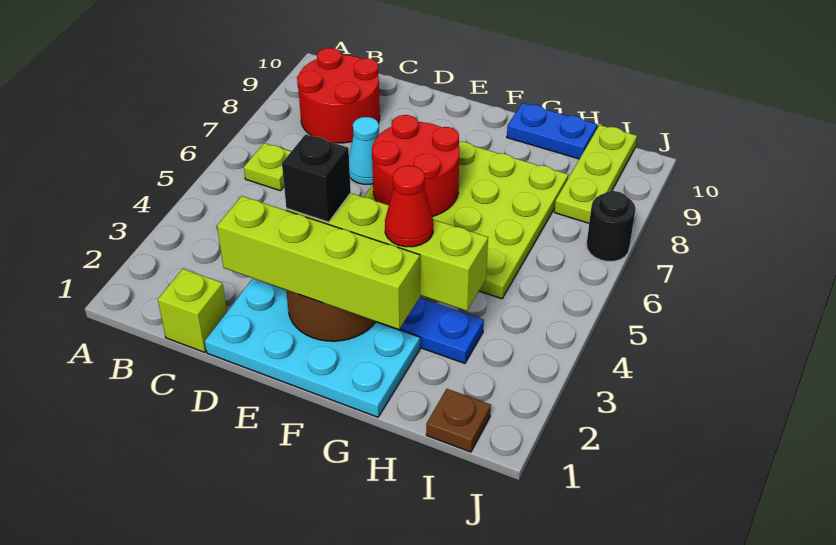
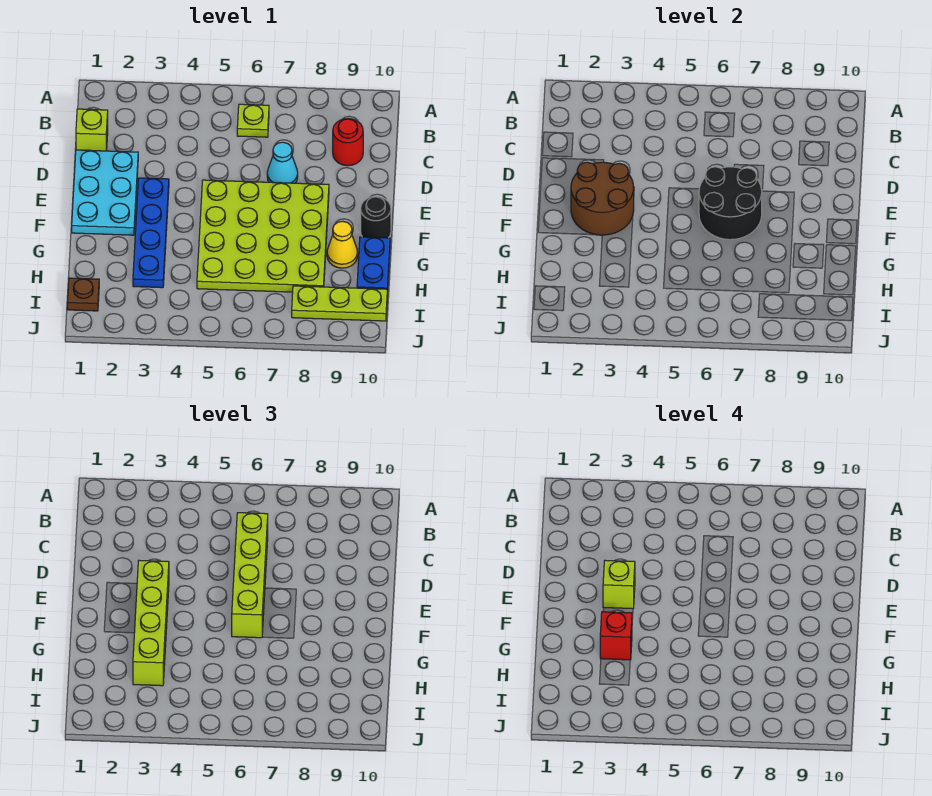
red round brick B8:C9 level 1 -> red round brick C9 level 1
cyan plate D1:G2 level 1 -> cyan plate D1:F2 level 1
lime brick D2:G2 level 3 -> lime brick C6:F6 level 3
black brick E3 level 4 -> lime brick E3 level 4
red round brick E6:F7 level 2 -> black round brick E6:F7 level 2
red cone G3 level 4 -> red brick G3 level 4
none -> yellow cone G9 level 1
black round brick J7 level 1 -> black round brick F10 level 1

